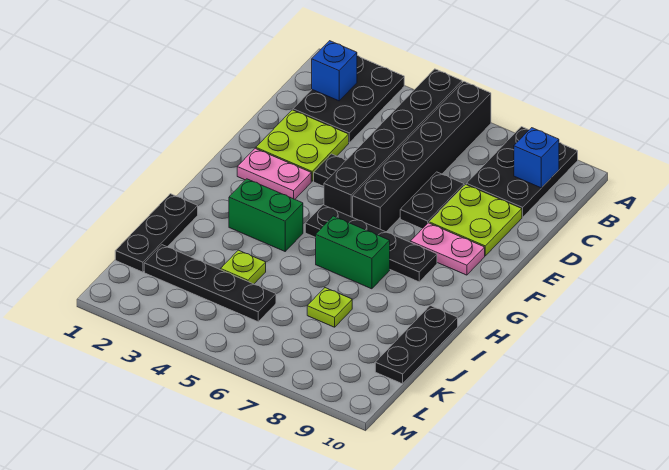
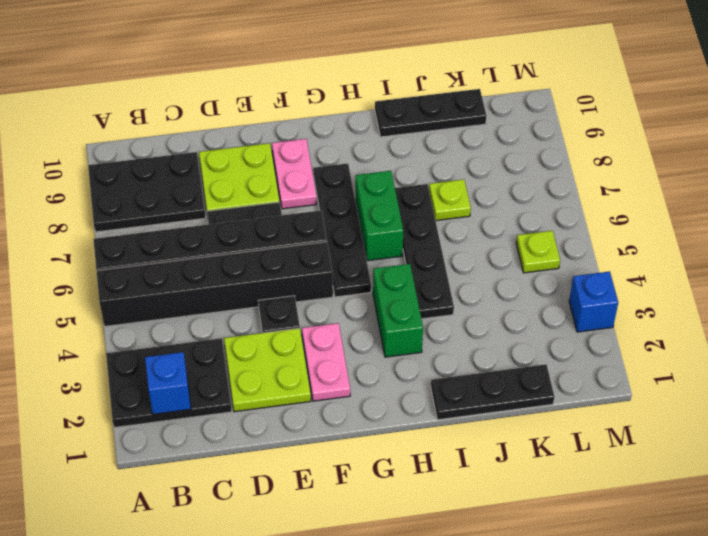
blue brick B9 level 2 -> blue brick M3 level 1
lime plate J4 level 1 -> lime plate L5 level 1
black plate K2:K5 level 1 -> black plate I4:I7 level 1

